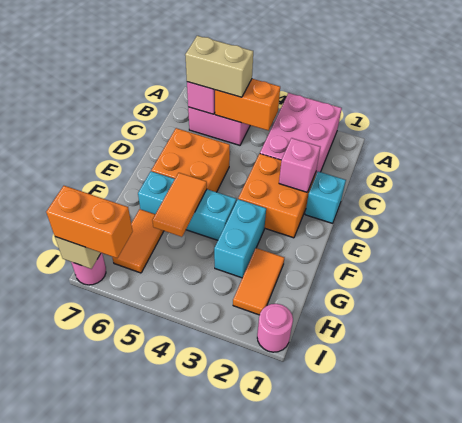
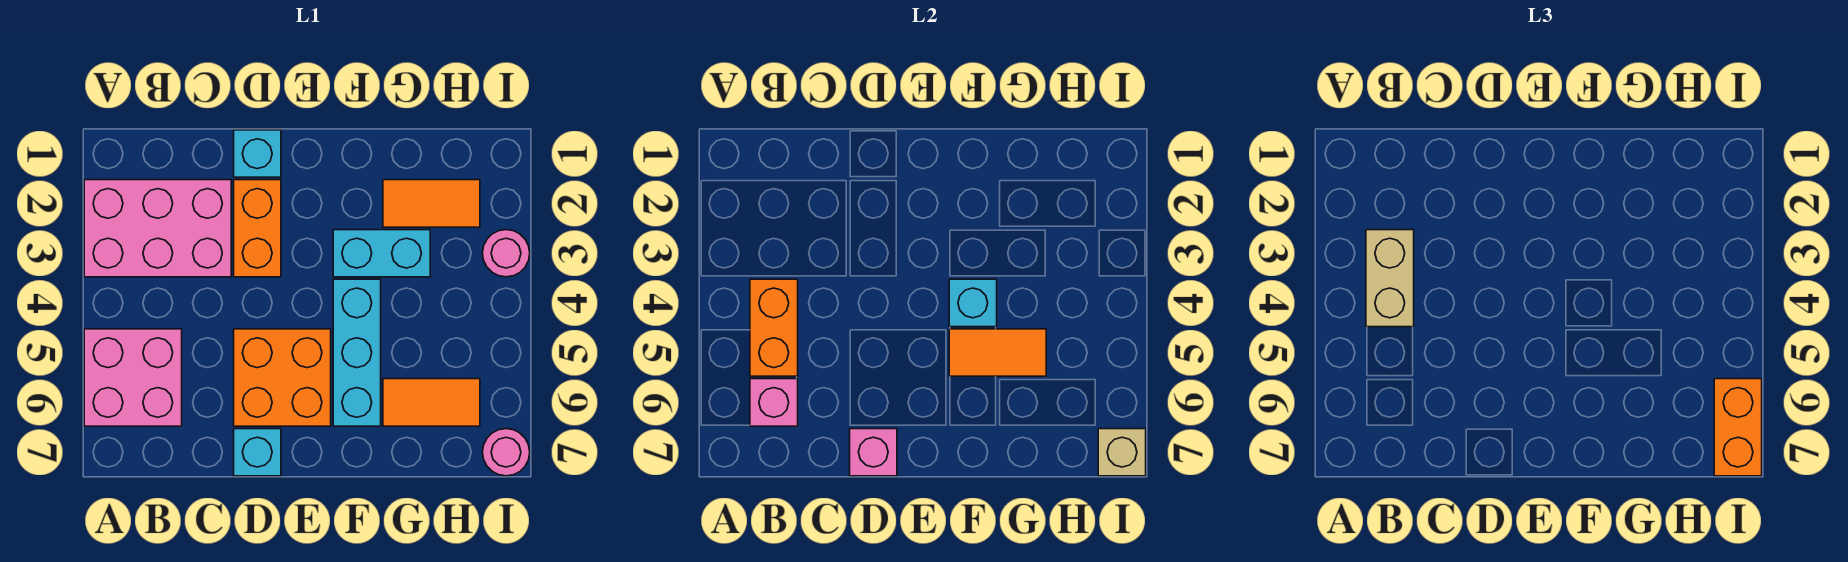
tan brick B5:B6 level 3 -> tan brick B3:B4 level 3
orange brick D2:E3 level 1 -> orange brick D2:D3 level 1
pink brick D2 level 2 -> pink brick D7 level 2
none -> cyan brick D7 level 1
none -> cyan brick F4 level 2
pink round brick I1 level 1 -> pink round brick I3 level 1

